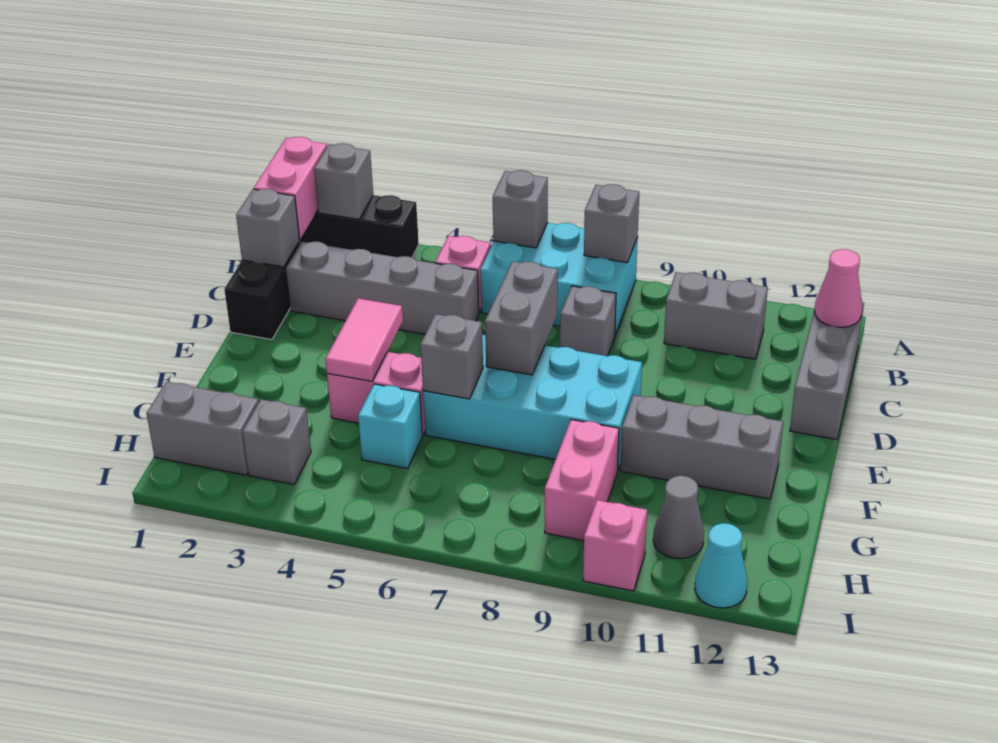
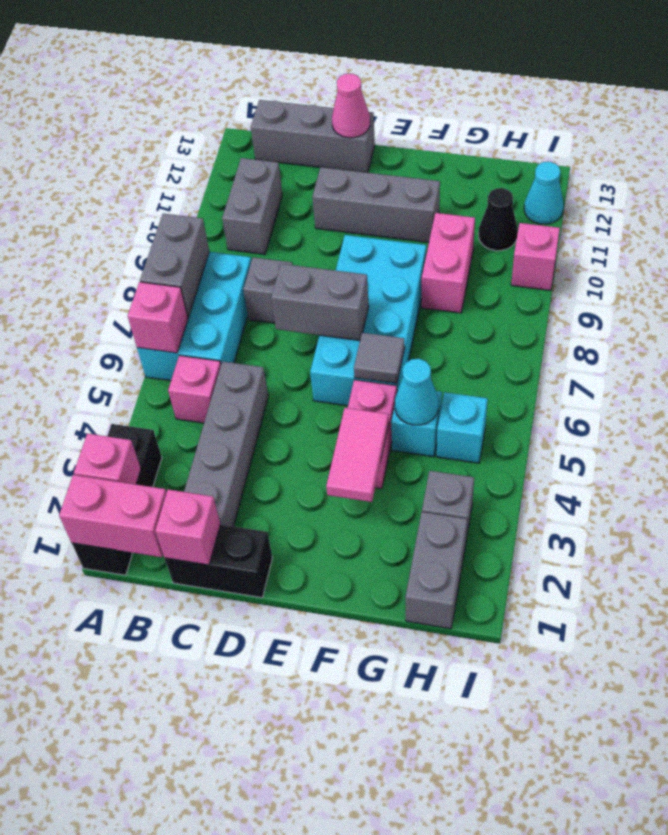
grey brick A2 level 2 -> pink brick A2 level 2
grey brick A6 level 2 -> pink brick A6 level 2
grey brick A8 level 2 -> grey brick A7:A8 level 2
pink cone B13 level 2 -> pink cone D13 level 2
grey brick C1 level 2 -> pink brick C1 level 2
pink tile E4:F4 level 2 -> pink tile F3:F4 level 2
grey brick F6 level 2 -> grey tile F6 level 2
grey brick F10:F12 level 1 -> grey brick D11:F11 level 1
none -> cyan cone G5 level 2
pink brick G9:H9 level 1 -> pink brick G9:G10 level 1
none -> cyan brick H5 level 1
grey cone H11 level 1 -> black cone H11 level 1

